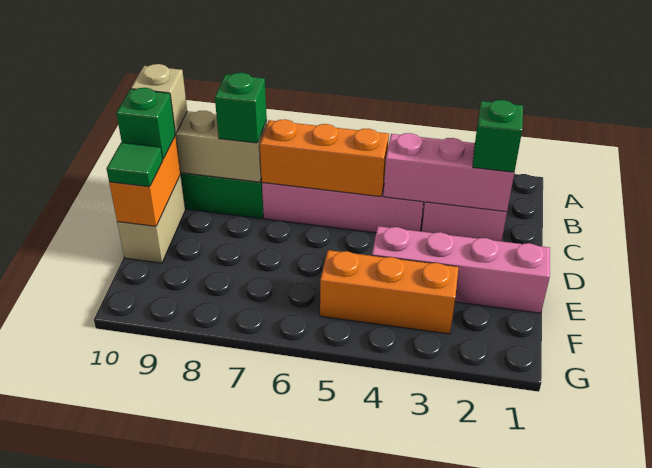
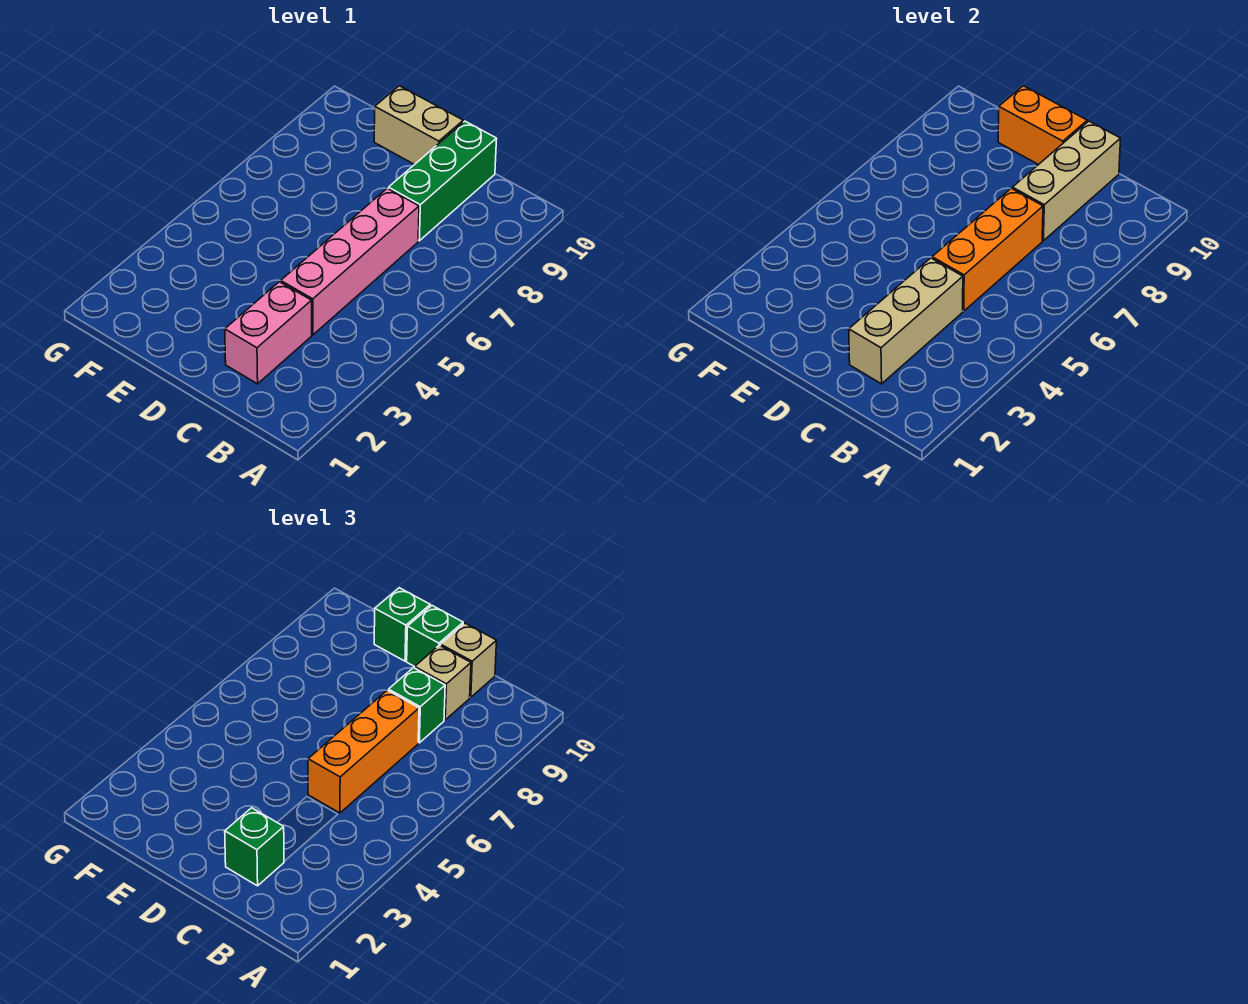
pink brick C2:C4 level 2 -> tan brick C2:C4 level 2
none -> tan brick C9 level 3
pink brick E1:E4 level 1 -> none
green tile E10 level 3 -> green brick E10 level 3
orange brick F3:F5 level 1 -> orange brick C5:C7 level 3

